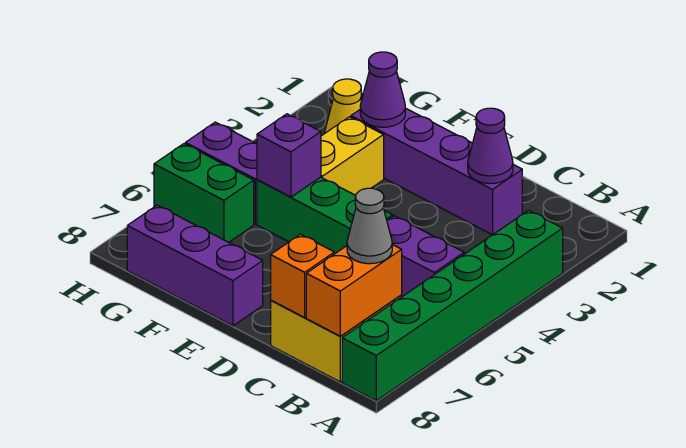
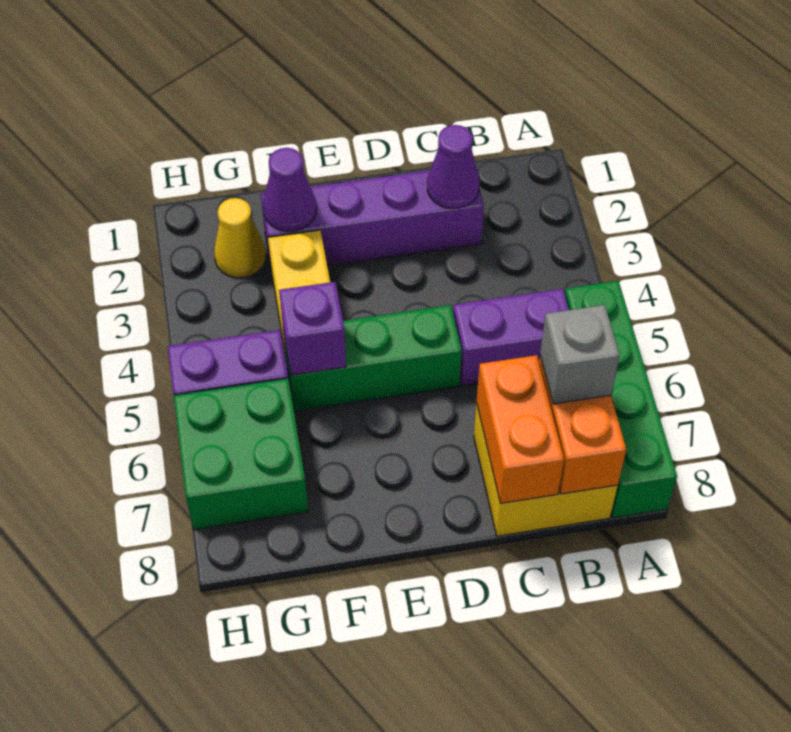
green brick A3:A8 level 1 -> green brick A5:A8 level 1
grey cone B7 level 3 -> grey brick B7 level 3
orange brick C8 level 2 -> orange brick C7:C8 level 2
purple brick E8:G8 level 1 -> none
green brick G6:H6 level 1 -> green brick G6:H7 level 1

